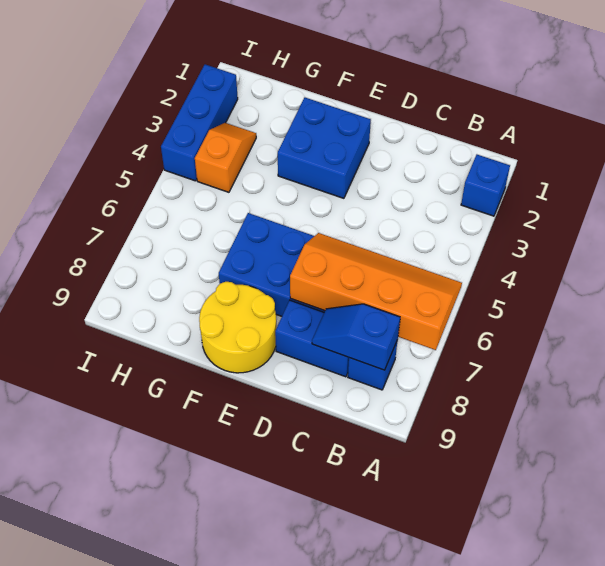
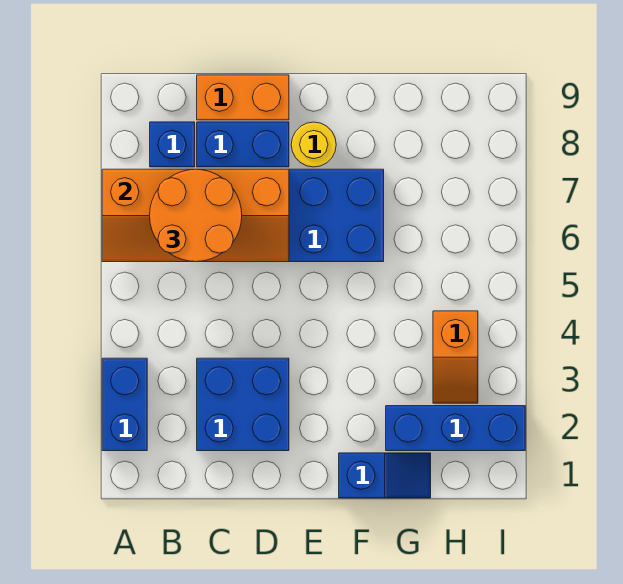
blue brick A2 level 1 -> blue brick A2:A3 level 1
none -> orange round brick B6:C7 level 3
blue slope B8:C8 level 2 top B -> blue slope F1:G1 level 1 top F
none -> orange brick C9:D9 level 1
blue brick E2:F3 level 1 -> blue brick C2:D3 level 1
yellow round brick E8:F9 level 1 -> yellow round brick E8 level 1
blue brick I2:I4 level 1 -> blue brick G2:I2 level 1

